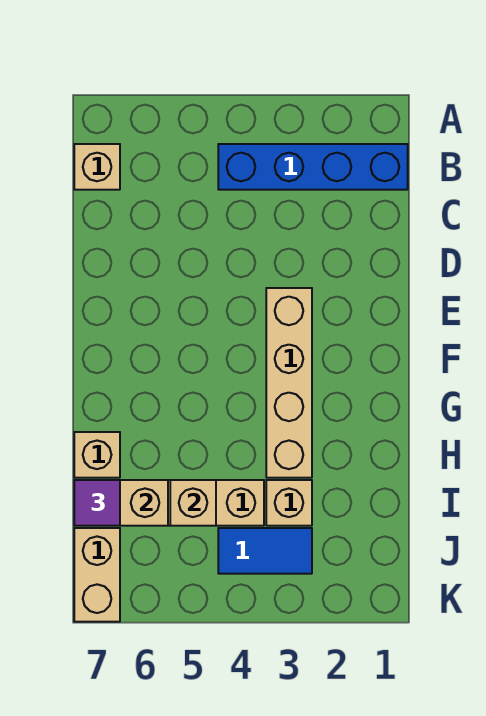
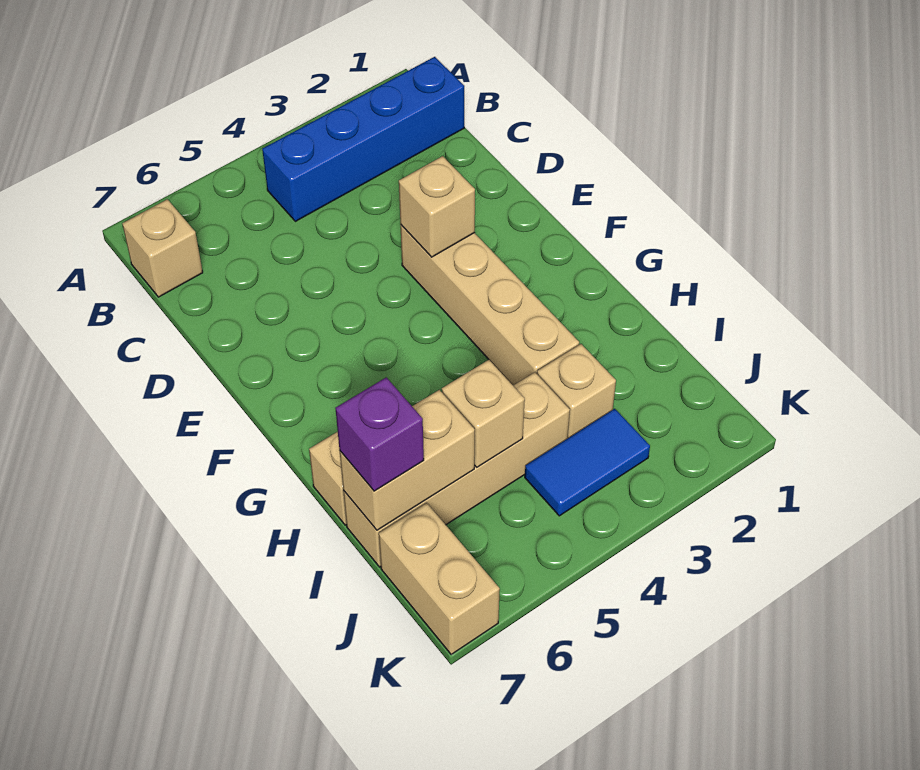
none -> tan brick E3 level 2
purple tile I7 level 3 -> purple brick I7 level 3

